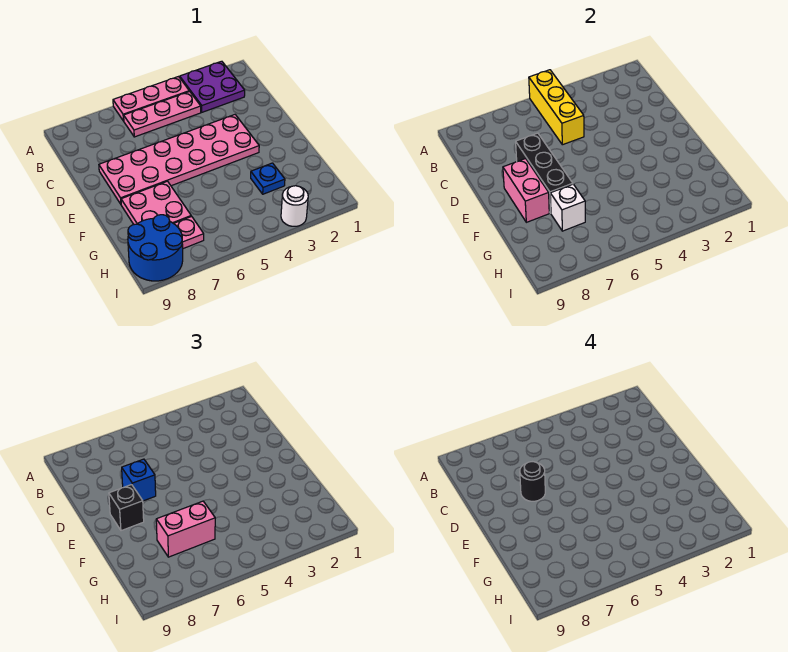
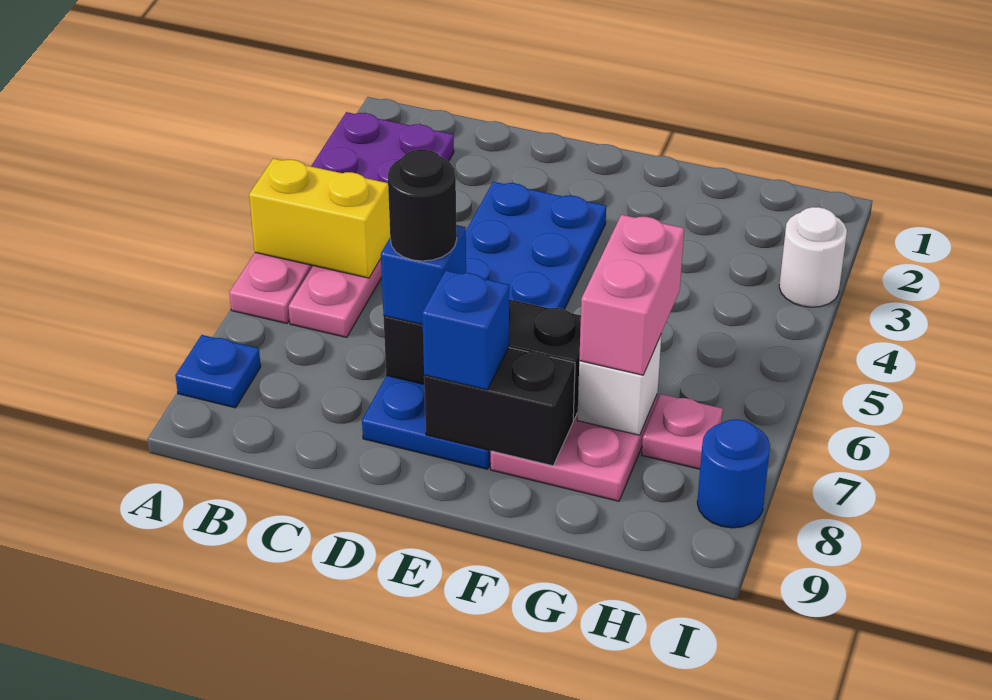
yellow brick A5:C5 level 2 -> yellow brick A5:B5 level 2
pink plate D3:E8 level 1 -> blue plate D3:E8 level 1
pink brick E8:F8 level 2 -> black brick E8:F8 level 2
black brick E8 level 3 -> blue brick E8 level 3
blue plate G3 level 1 -> blue plate A8 level 1
blue round brick H8:I9 level 1 -> blue round brick I8 level 1

